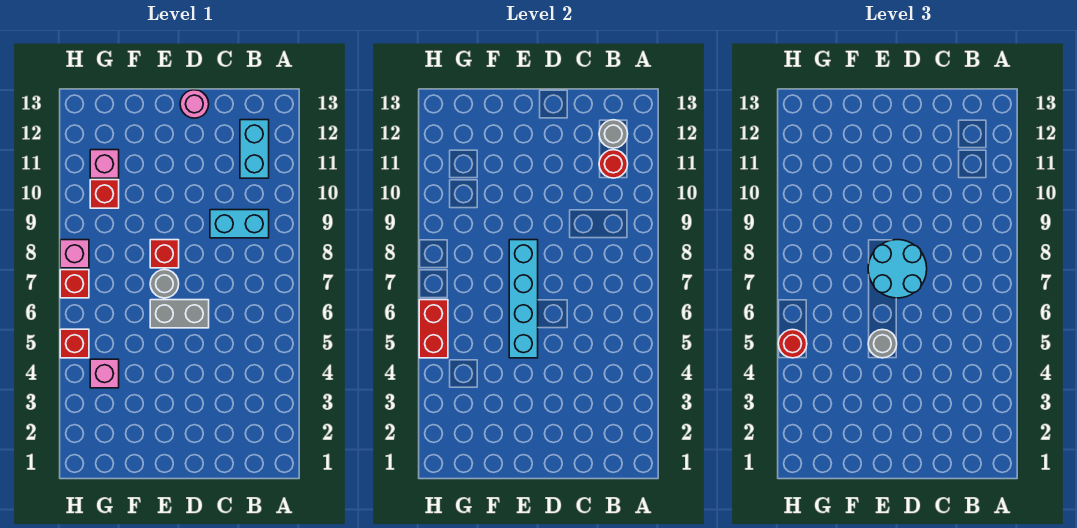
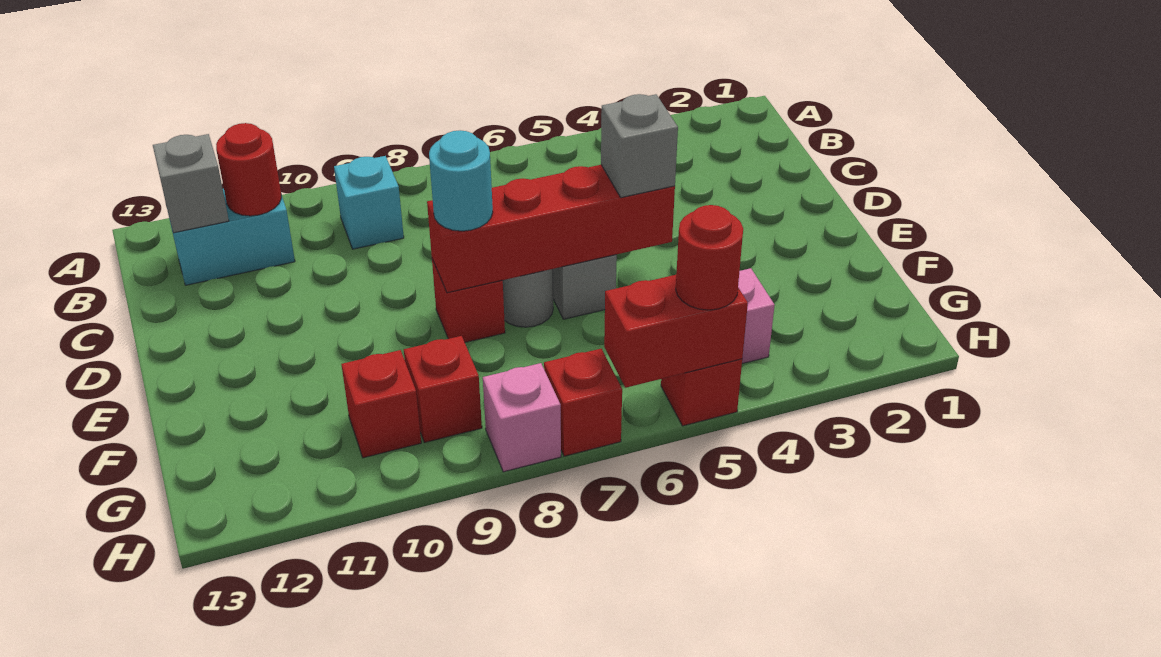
cyan brick B9:C9 level 1 -> cyan brick B9 level 1
grey round brick B12 level 2 -> grey brick B12 level 2
cyan round brick D7:E8 level 3 -> cyan round brick E8 level 3
pink round brick D13 level 1 -> none
cyan brick E5:E8 level 2 -> red brick E5:E8 level 2
grey round brick E5 level 3 -> grey brick E5 level 3
none -> red brick G9 level 1
pink brick G11 level 1 -> none

